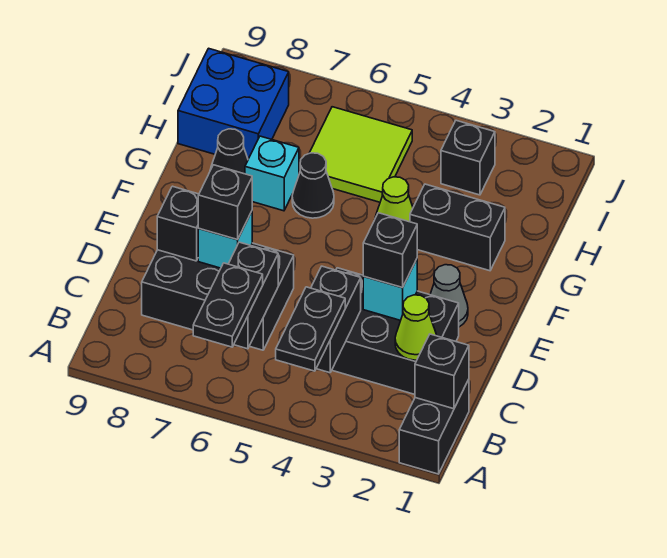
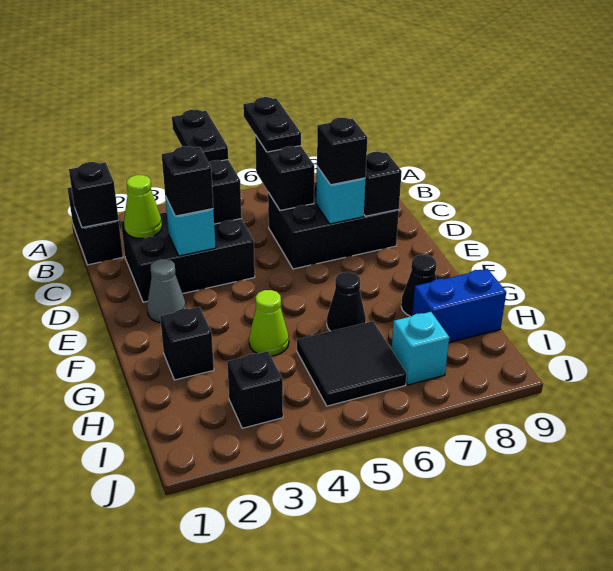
black brick G2:G3 level 1 -> black brick G2 level 1
cyan brick G7 level 1 -> cyan brick I7 level 1
lime tile H5:I6 level 1 -> black tile H5:I6 level 1
blue brick H8:I9 level 1 -> blue brick H8:H9 level 1

